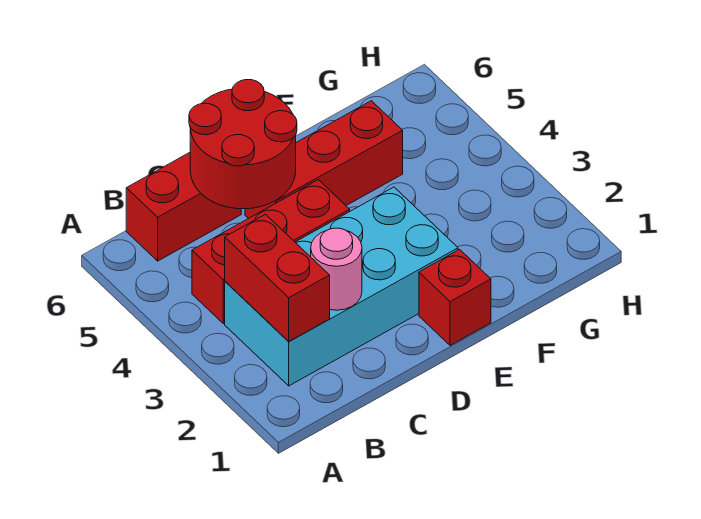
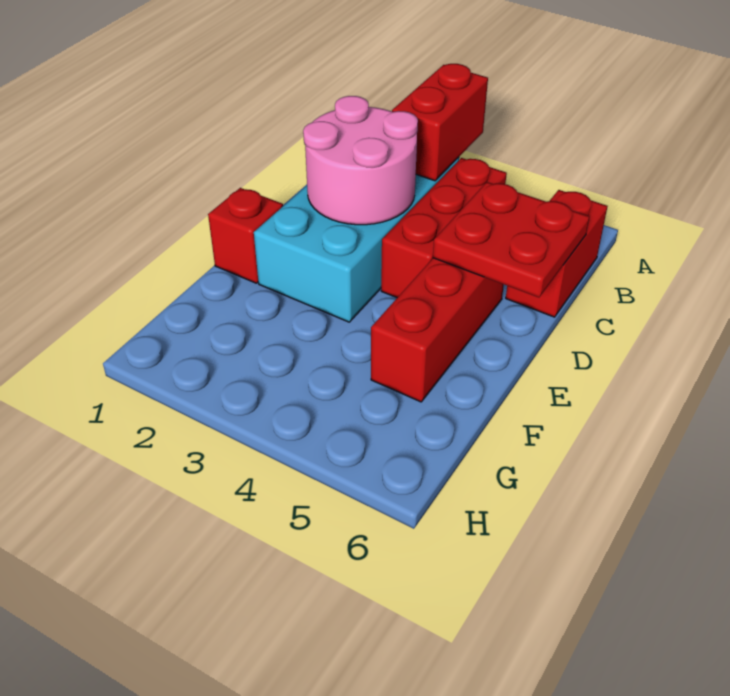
red brick B2:B3 level 2 -> red brick A3:B3 level 2
pink round brick C2 level 2 -> pink round brick C2:D3 level 2
red round brick C5:D6 level 2 -> red plate C5:D6 level 2

